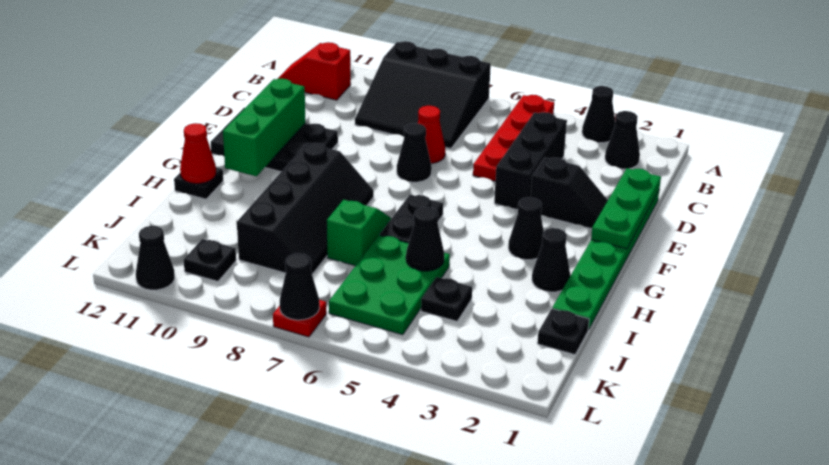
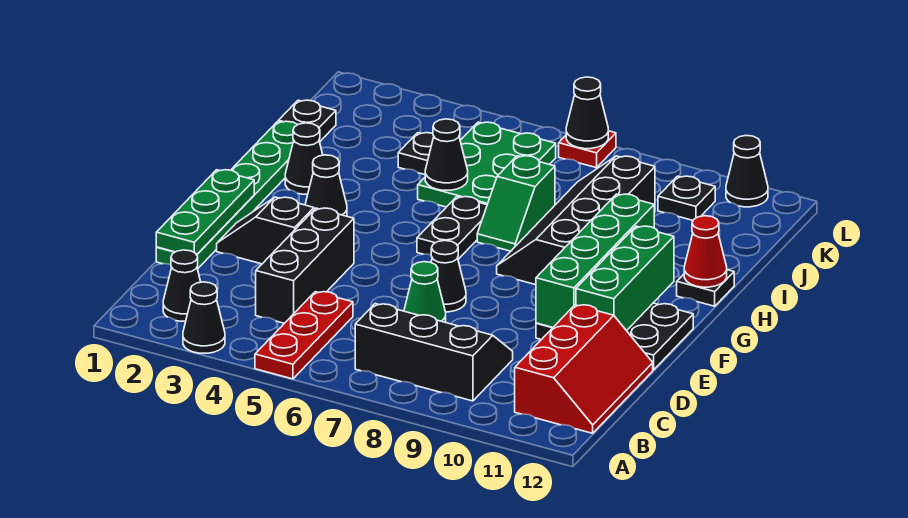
red plate A5:D5 level 1 -> red plate A5:C5 level 1
black slope A7:C9 level 1 top A -> black slope B7:C9 level 1 top B
red slope B11:B12 level 1 top 11 -> red slope B11:D12 level 1 top 11
red cone D7 level 1 -> green cone D7 level 1
none -> green brick E10:H10 level 2

